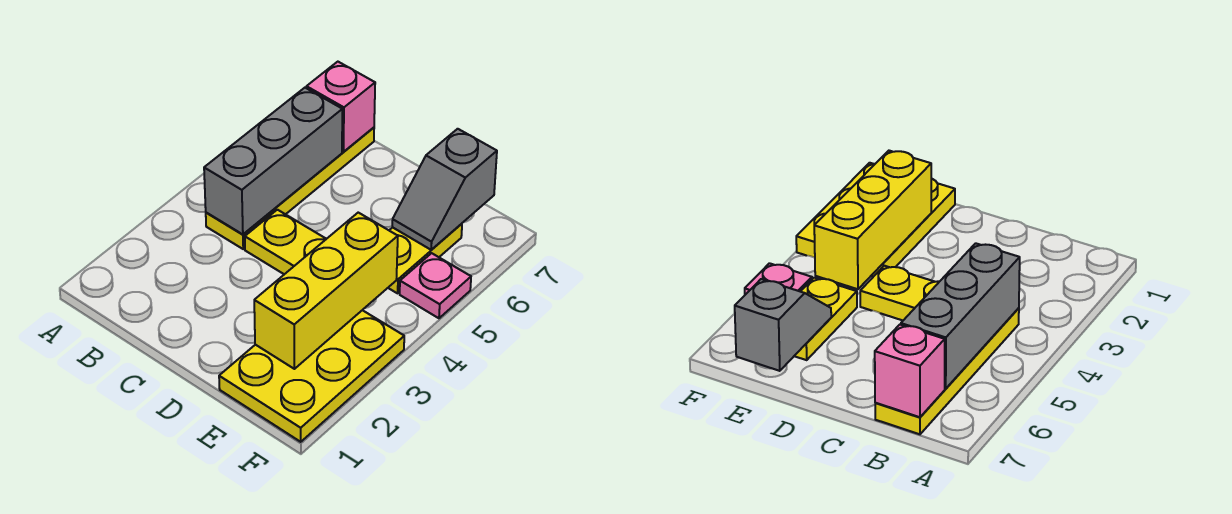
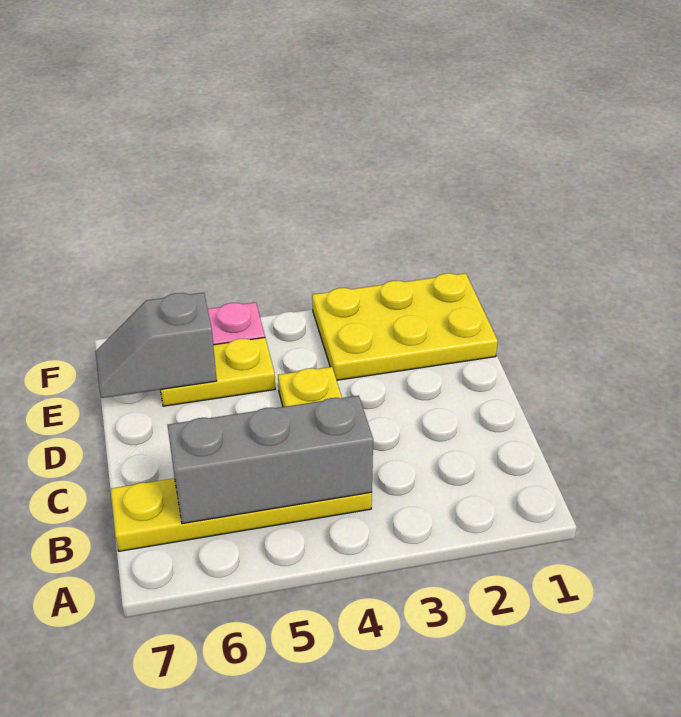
pink brick B7 level 2 -> none
yellow brick E2:E4 level 2 -> none
grey slope E6:E7 level 2 top 7 -> grey slope E6:E7 level 2 top 6

